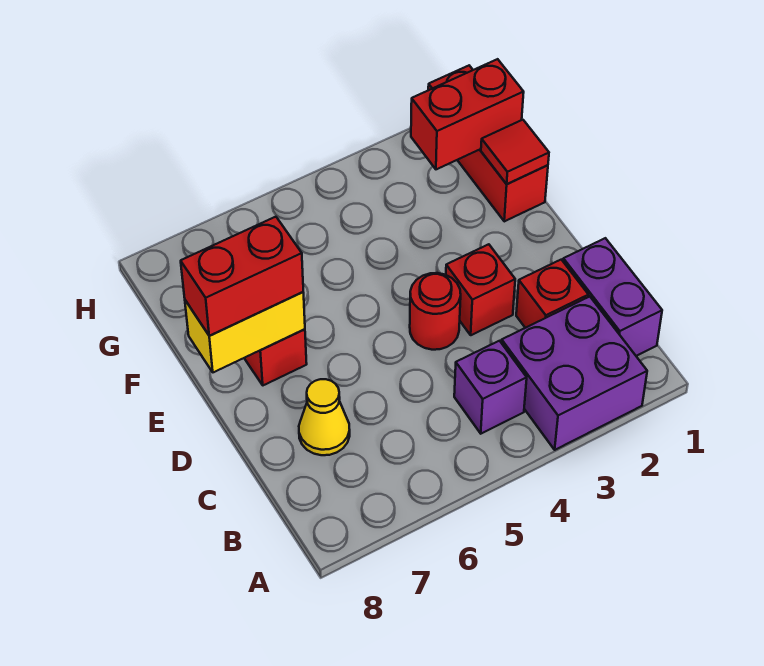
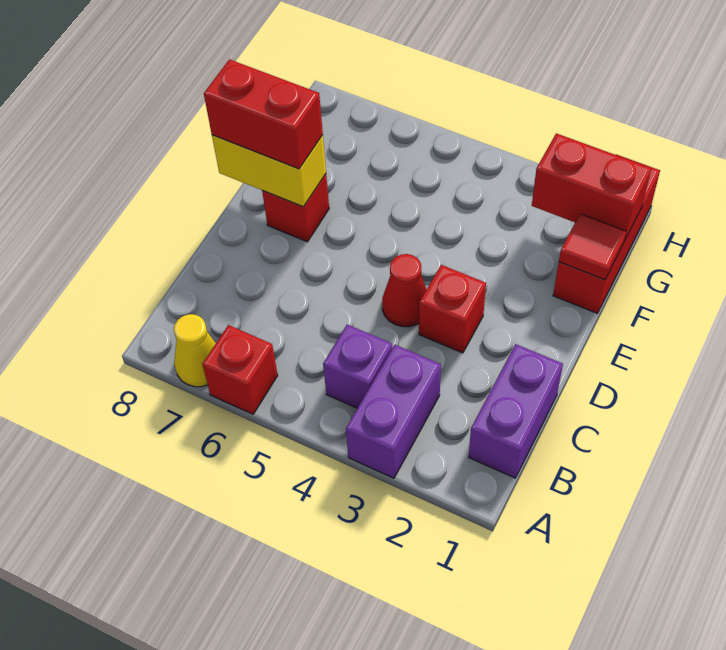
purple brick A2:B3 level 1 -> purple brick A3:B3 level 1
red brick C2 level 1 -> red brick A6 level 1
yellow cone C7 level 1 -> yellow cone A7 level 1
red round brick D4 level 1 -> red cone D4 level 1

